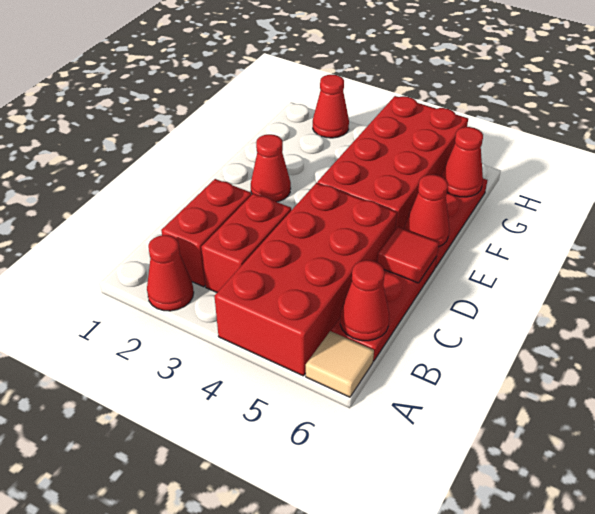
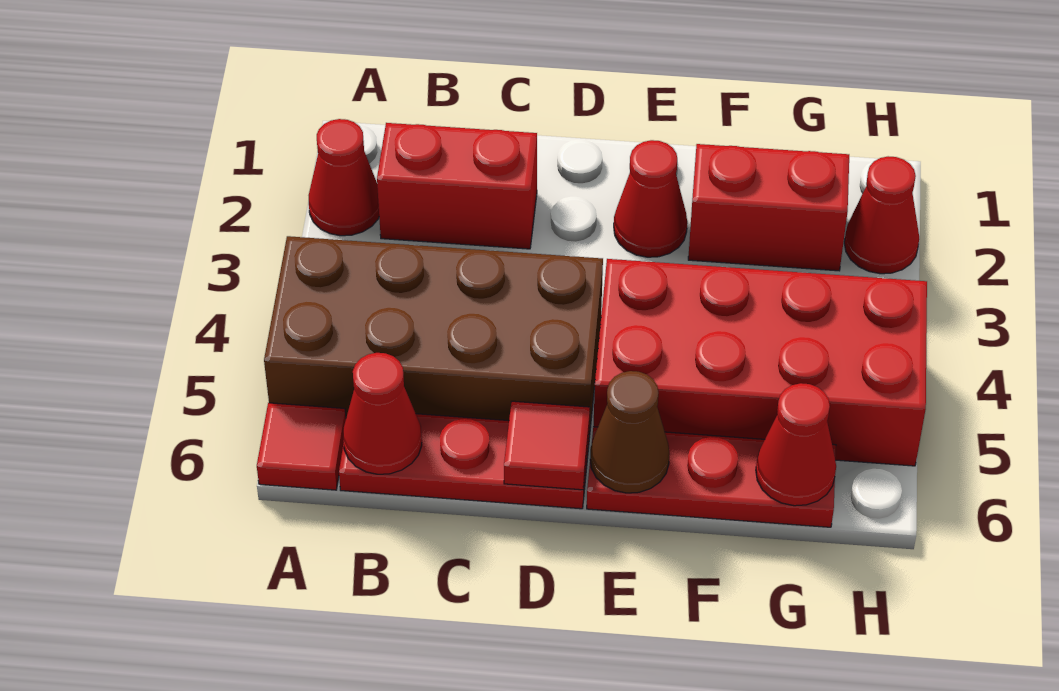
red brick A4:D5 level 1 -> brown brick A4:D5 level 1
tan tile A6 level 1 -> red tile A6 level 1
red brick B3:C3 level 1 -> red brick F2:G2 level 1
red cone E6 level 2 -> brown cone E6 level 2

